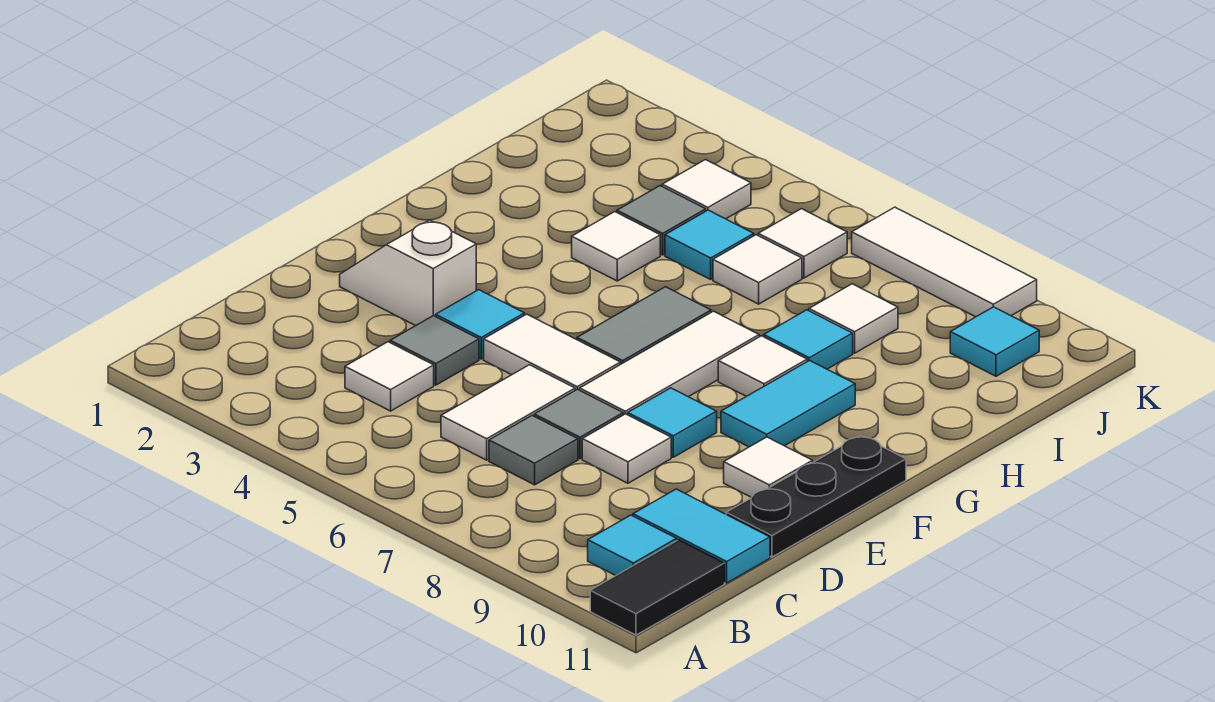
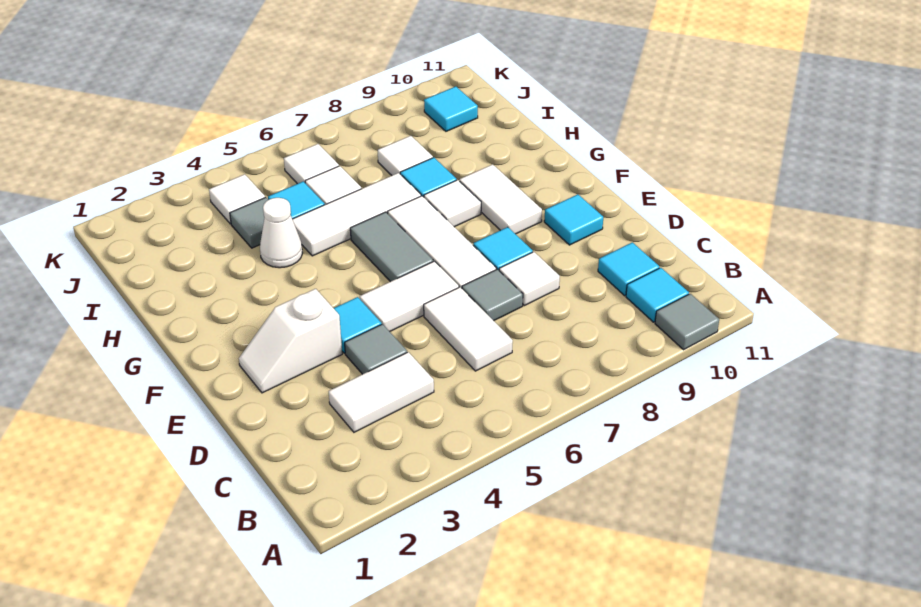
black tile A11:B11 level 1 -> none
white tile C4 level 1 -> white tile C3:C4 level 1
grey tile C7 level 1 -> grey tile A10 level 1
cyan tile C10:C11 level 1 -> cyan tile C10 level 1
black plate D11:F11 level 1 -> none
white tile E10 level 1 -> cyan tile E10 level 1
cyan tile F9:G9 level 1 -> white tile F9:G9 level 1
white tile H4 level 1 -> white cone H4 level 1
white tile K7:K9 level 1 -> white tile H5:H7 level 1

